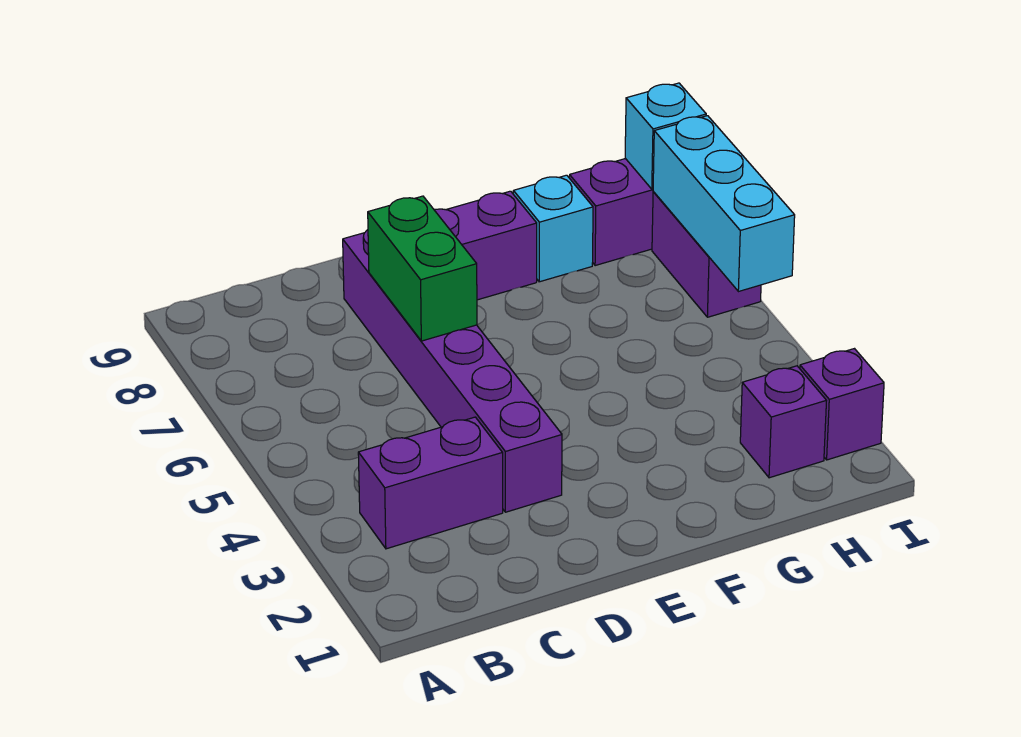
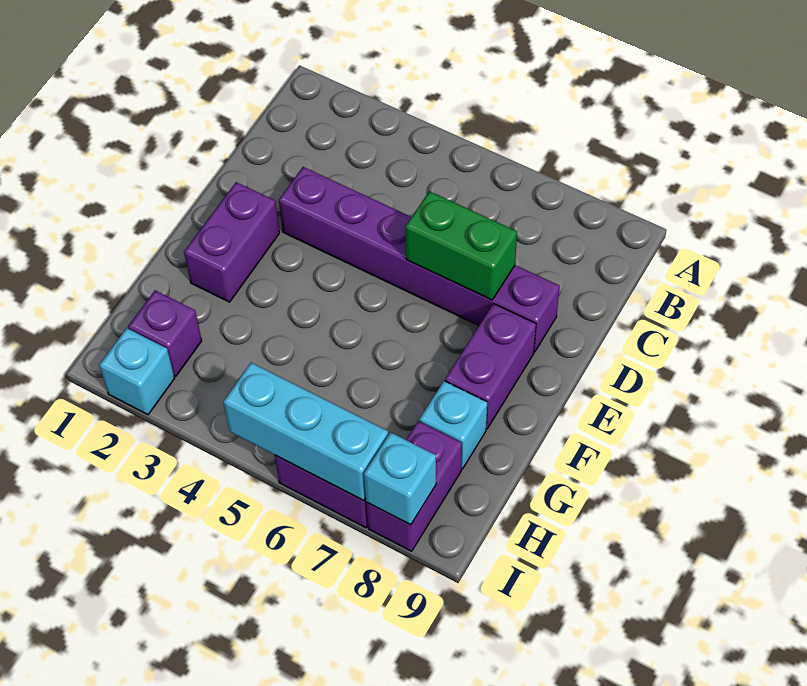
purple brick B3:C3 level 1 -> purple brick E2:F2 level 1
purple brick I2 level 1 -> cyan brick I2 level 1

